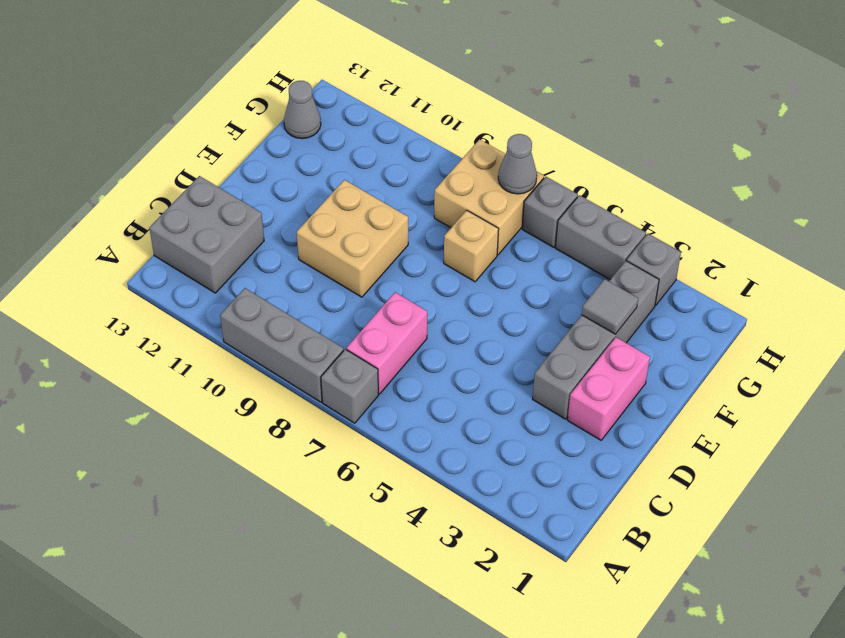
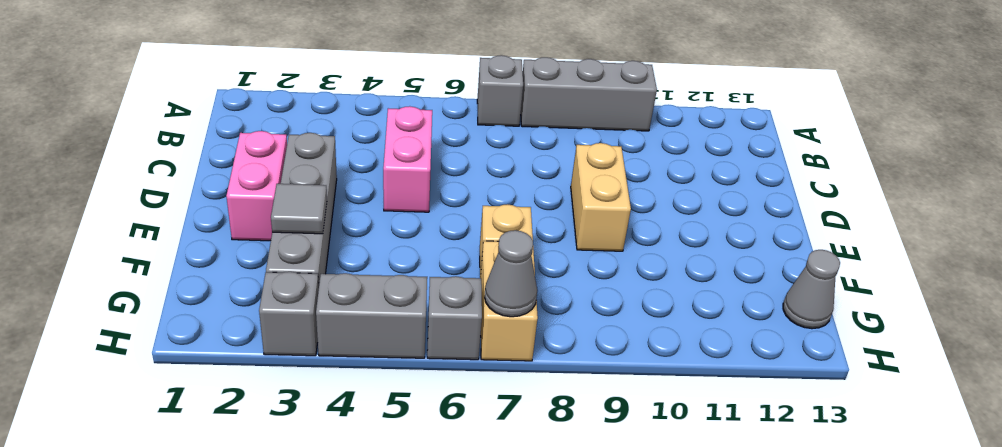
pink brick B7:C7 level 1 -> pink brick C5:D5 level 1
grey brick B12:C13 level 1 -> none
tan brick D9:E10 level 1 -> tan brick D9:E9 level 1
tan brick G7:H8 level 1 -> tan brick G7:H7 level 1

